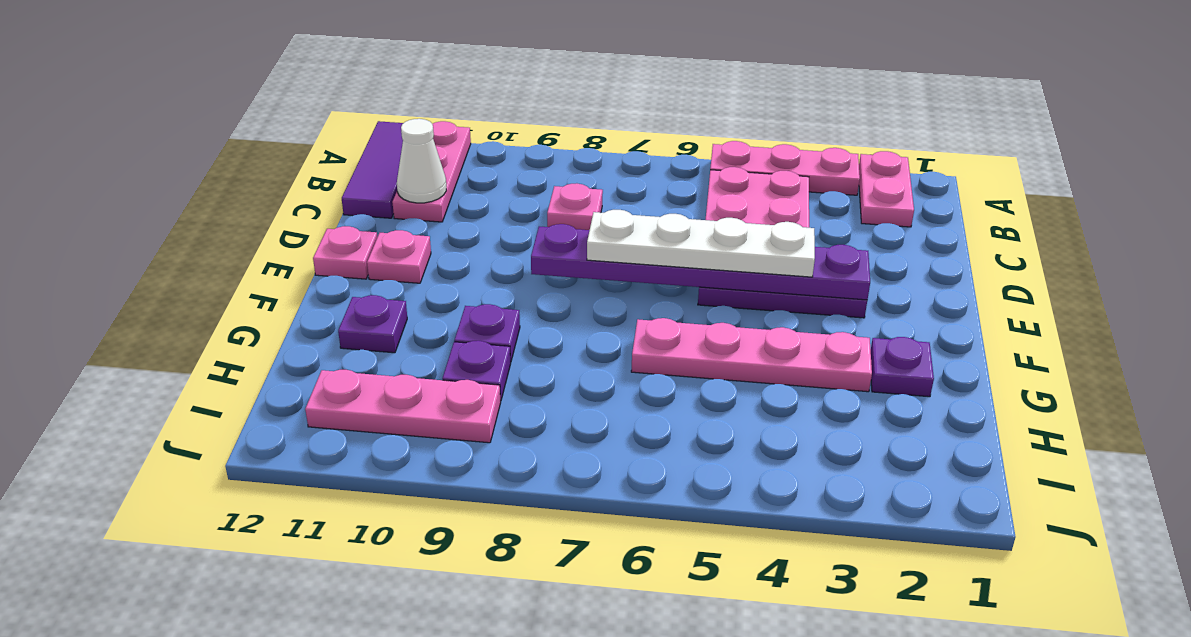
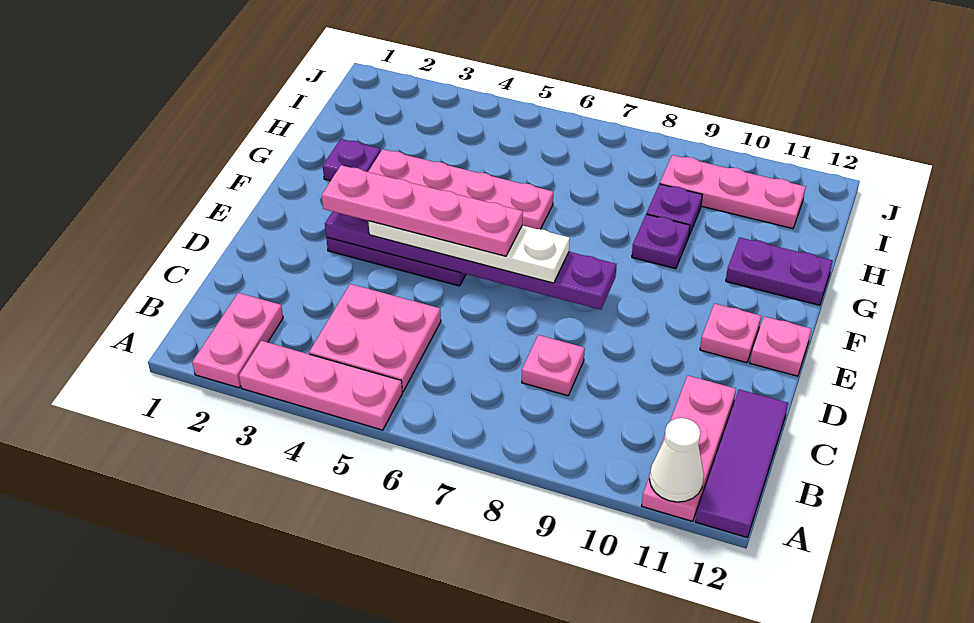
white cone C11 level 2 -> white cone A11 level 2
none -> pink plate E3:E6 level 4
purple plate G11 level 1 -> purple plate G11:G12 level 1

